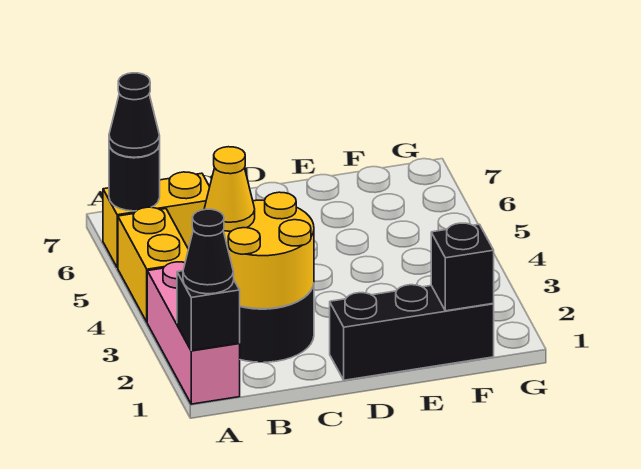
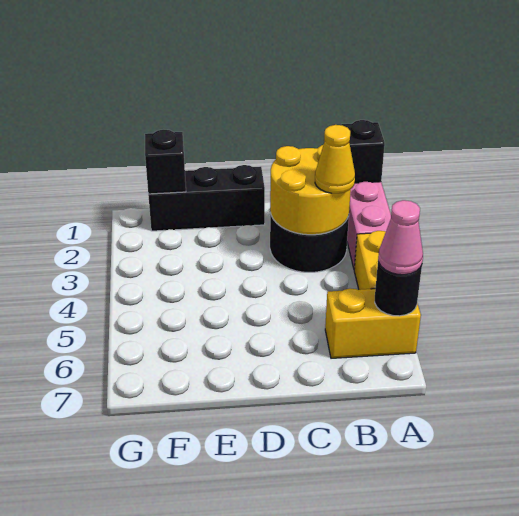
black cone A1 level 3 -> none
black cone A6 level 3 -> pink cone A6 level 3

